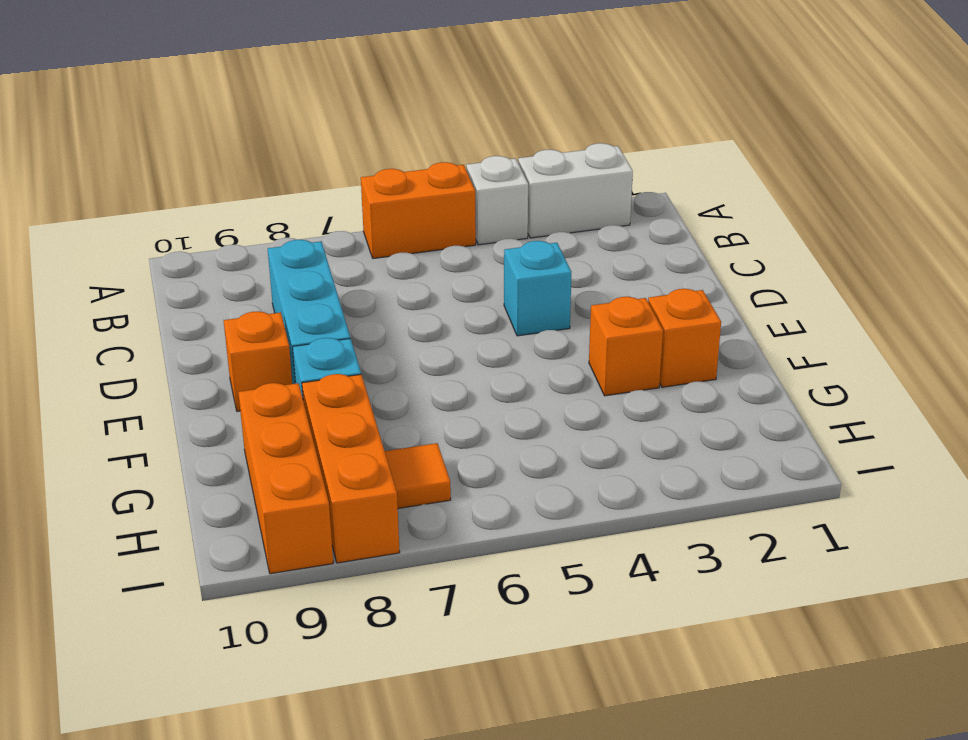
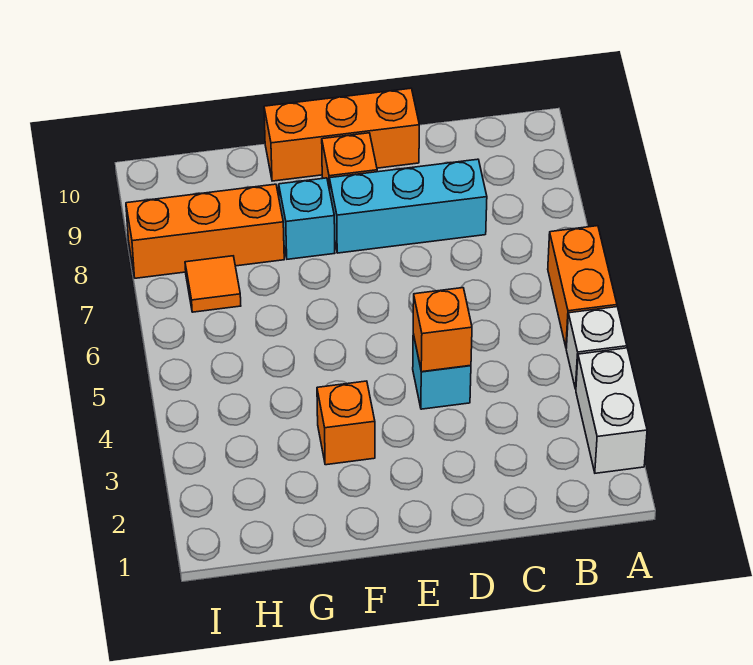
orange brick F2 level 1 -> orange brick D4 level 2
orange brick G9:I9 level 1 -> orange brick D10:F10 level 1

